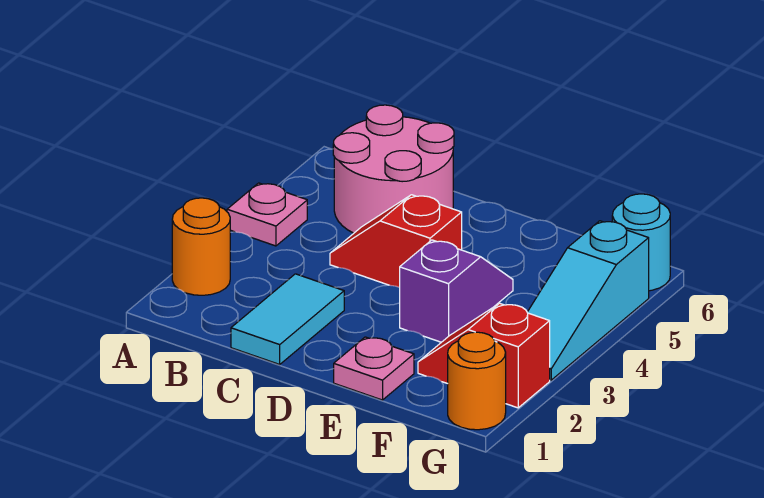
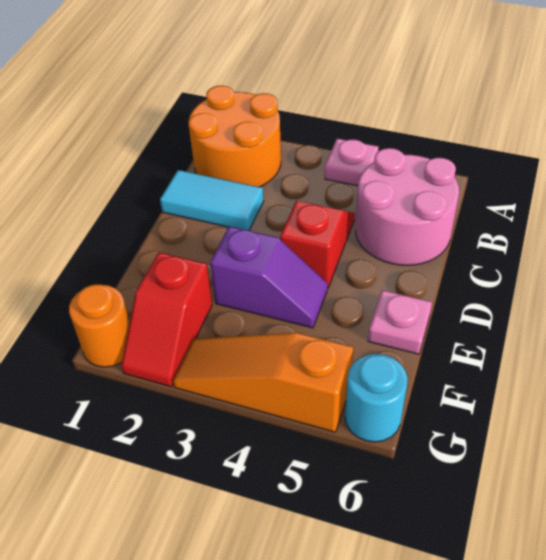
orange round brick A2 level 1 -> orange round brick A1:B2 level 1
pink plate E1 level 1 -> pink plate E6 level 1
red slope F2:G2 level 1 top G -> red slope F2:G2 level 1 top F
cyan slope G3:G5 level 1 top 5 -> orange slope G3:G5 level 1 top 5

